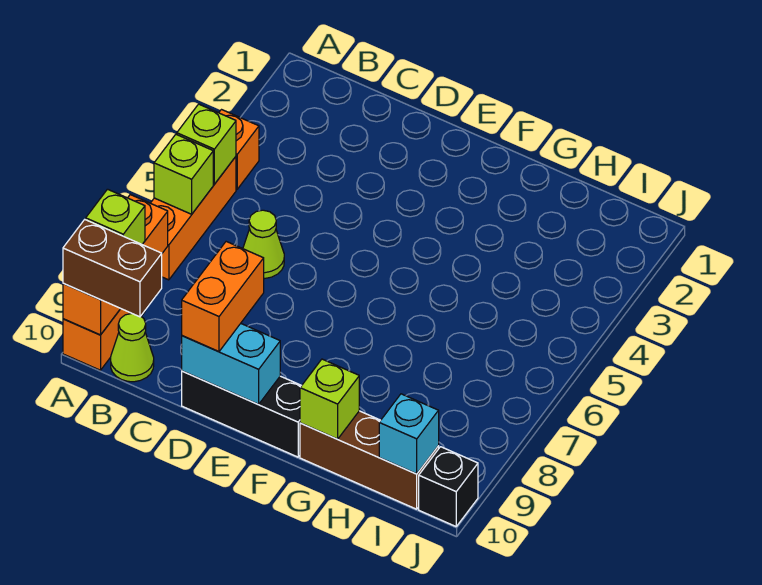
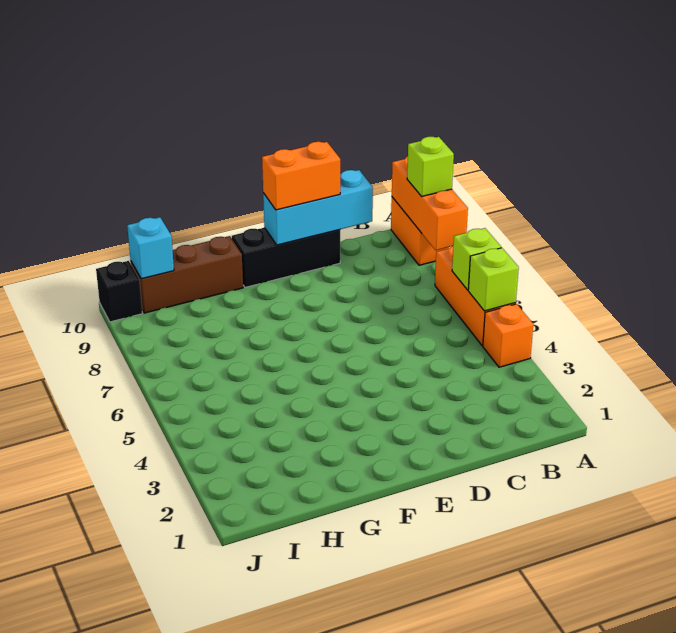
brown brick A10:B10 level 3 -> none
lime cone B10 level 1 -> none
lime cone C6 level 1 -> none
orange brick D9:D10 level 3 -> orange brick D10:E10 level 3
cyan brick D10:E10 level 2 -> cyan brick C10:E10 level 2
lime brick G10 level 2 -> none

